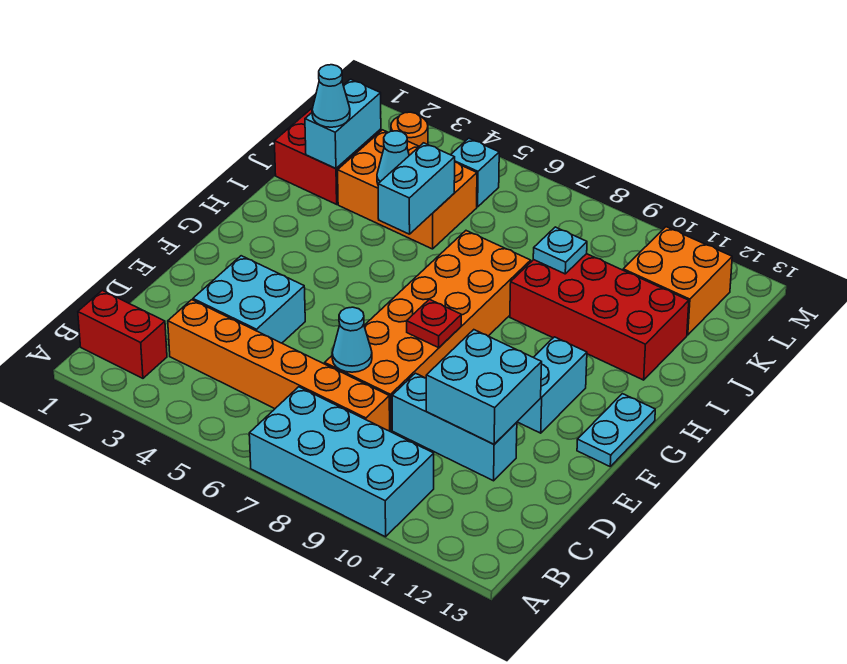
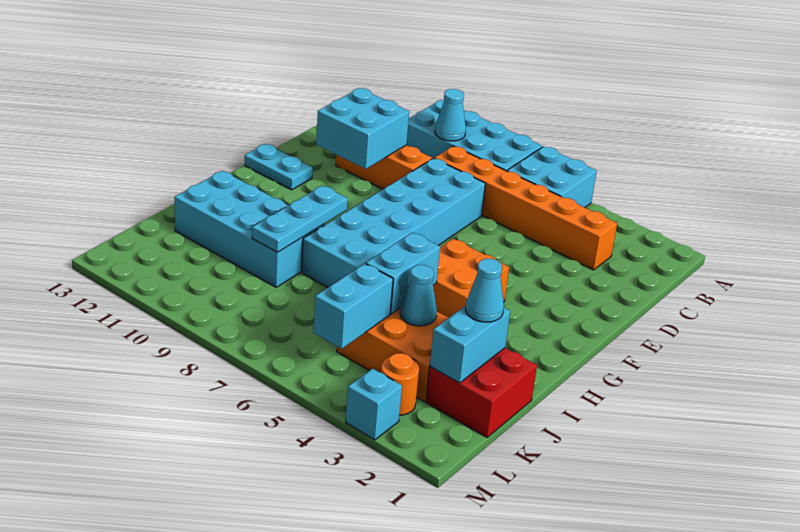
red brick B1:B2 level 1 -> none
cyan brick D3:E4 level 1 -> cyan brick A5:B6 level 1
orange brick D7:I8 level 1 -> cyan brick D7:I8 level 1
cyan cone D7 level 2 -> cyan cone B9 level 2
cyan brick D9:D11 level 1 -> orange brick D9:D11 level 1
red plate F8 level 2 -> none
cyan brick F11:G11 level 1 -> cyan brick K5:L5 level 2
cyan plate F13:G13 level 1 -> cyan plate F12:F13 level 1
red brick I9:J12 level 1 -> cyan brick I9:J12 level 1
cyan plate J9 level 2 -> cyan plate H9:J9 level 2
orange brick K11:L12 level 1 -> orange brick G4:H5 level 1
cyan brick L5 level 1 -> cyan brick M3 level 1

